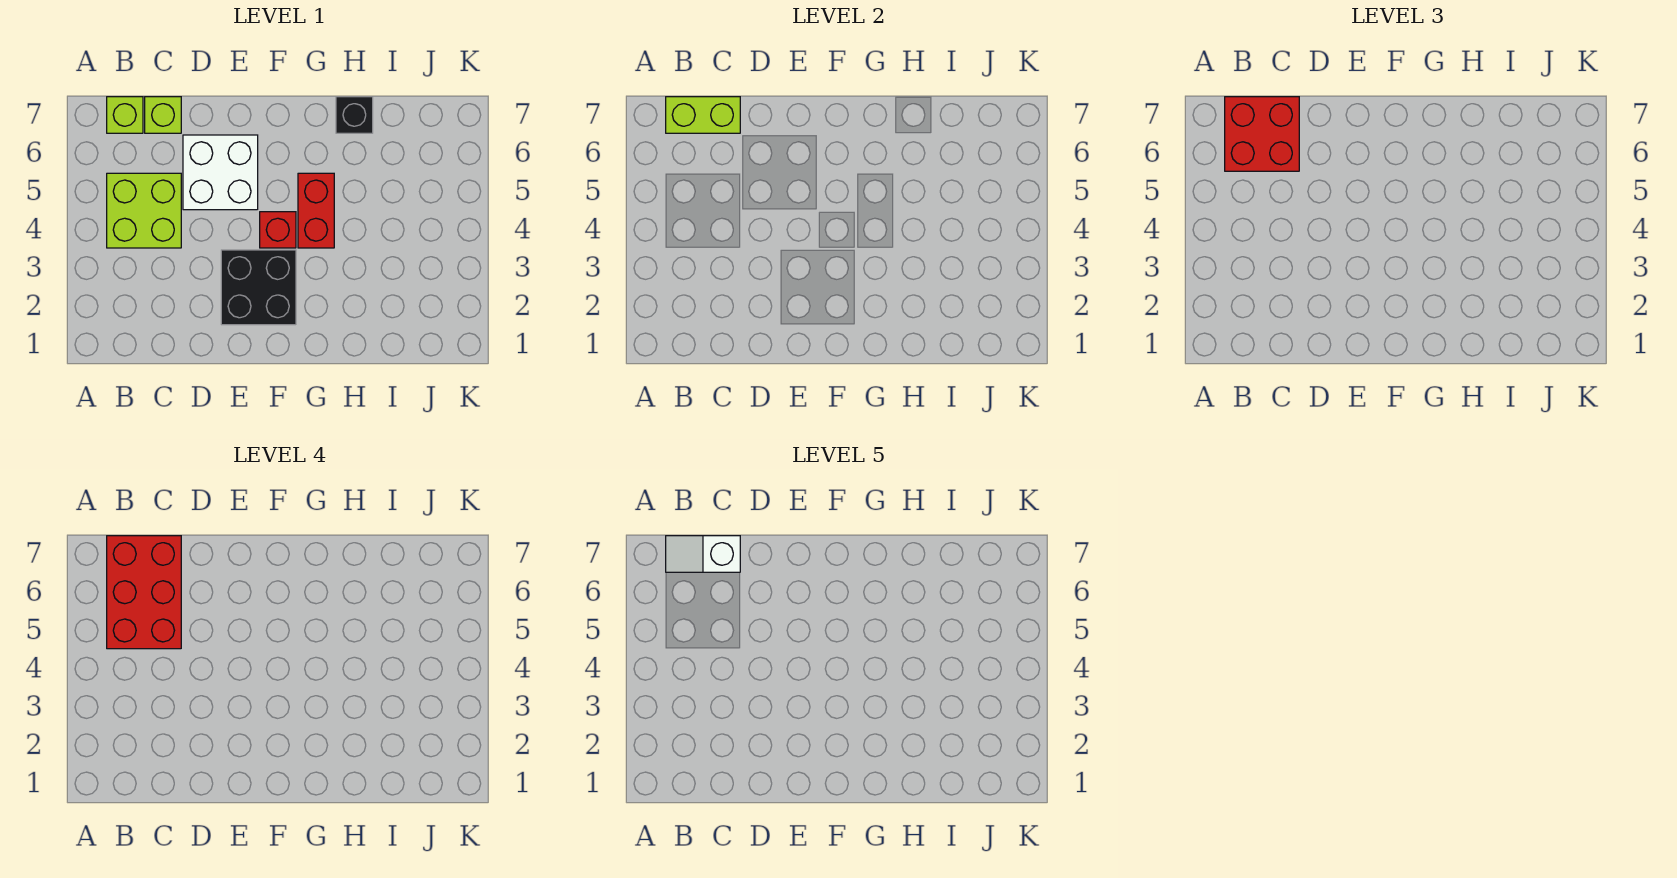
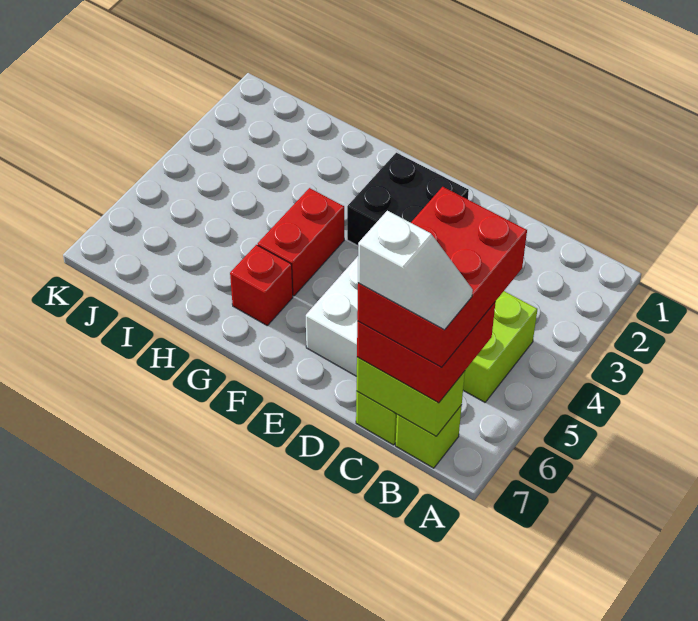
red brick F4 level 1 -> red brick G6 level 1
black brick H7 level 1 -> none

